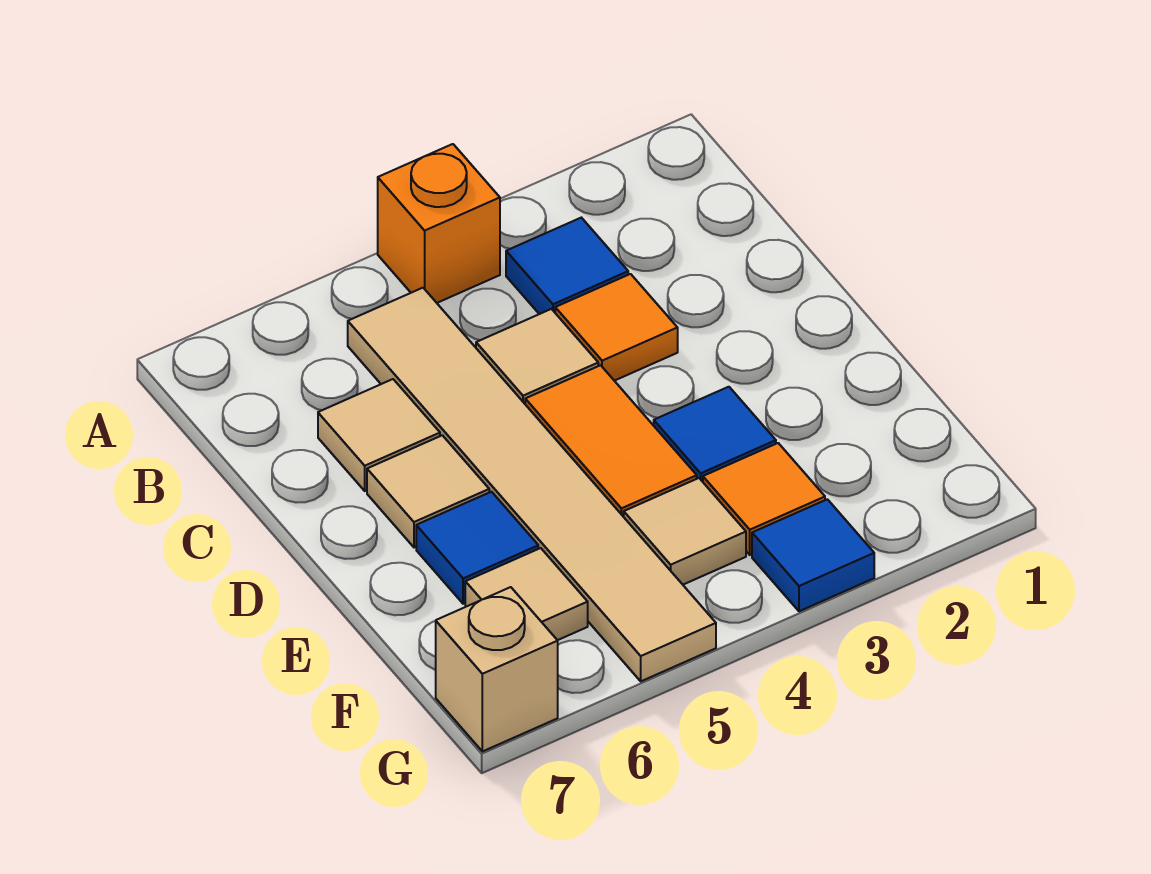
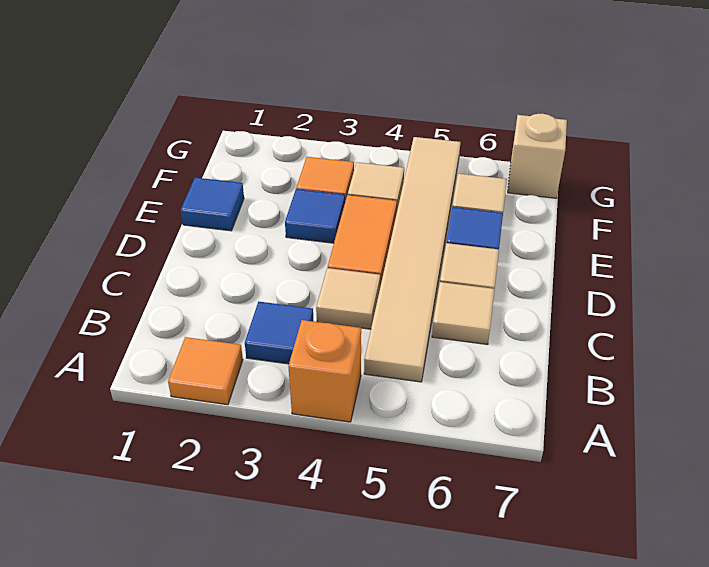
orange tile C3 level 1 -> orange tile A2 level 1
blue tile G3 level 1 -> blue tile E1 level 1

